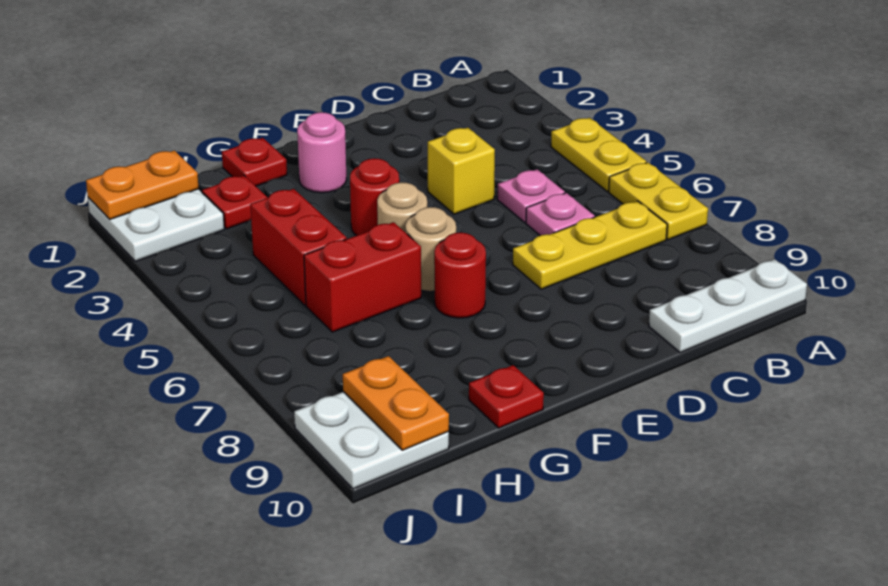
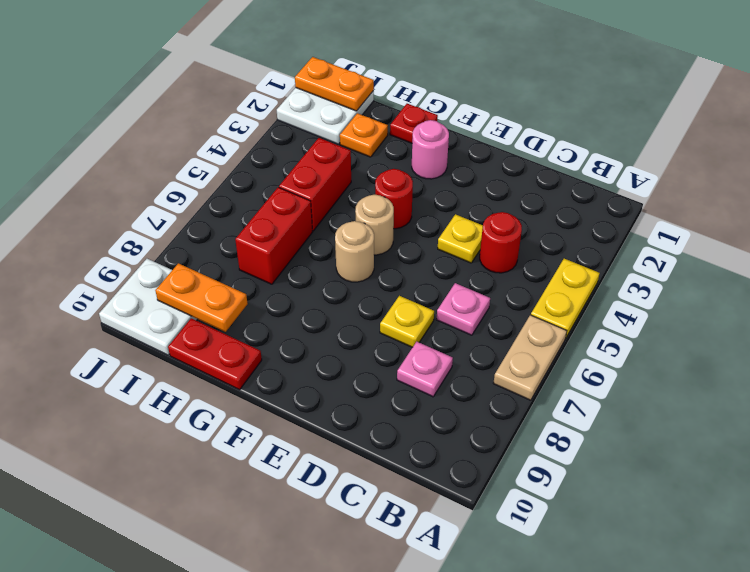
yellow plate A6:A7 level 1 -> tan plate A6:A7 level 1
white plate A10:C10 level 1 -> none
yellow plate B7:D7 level 1 -> yellow plate D7 level 1
pink plate C5 level 1 -> pink plate C8 level 1
yellow brick D4 level 1 -> yellow plate D4 level 1
red round brick F7 level 1 -> red round brick C4 level 1
red brick G6:H6 level 1 -> red brick H6:H7 level 1
red plate G10 level 1 -> red plate G10:H10 level 1
red plate H2 level 1 -> orange plate H2 level 1
orange plate I9:I10 level 2 -> orange plate H9:I9 level 2

